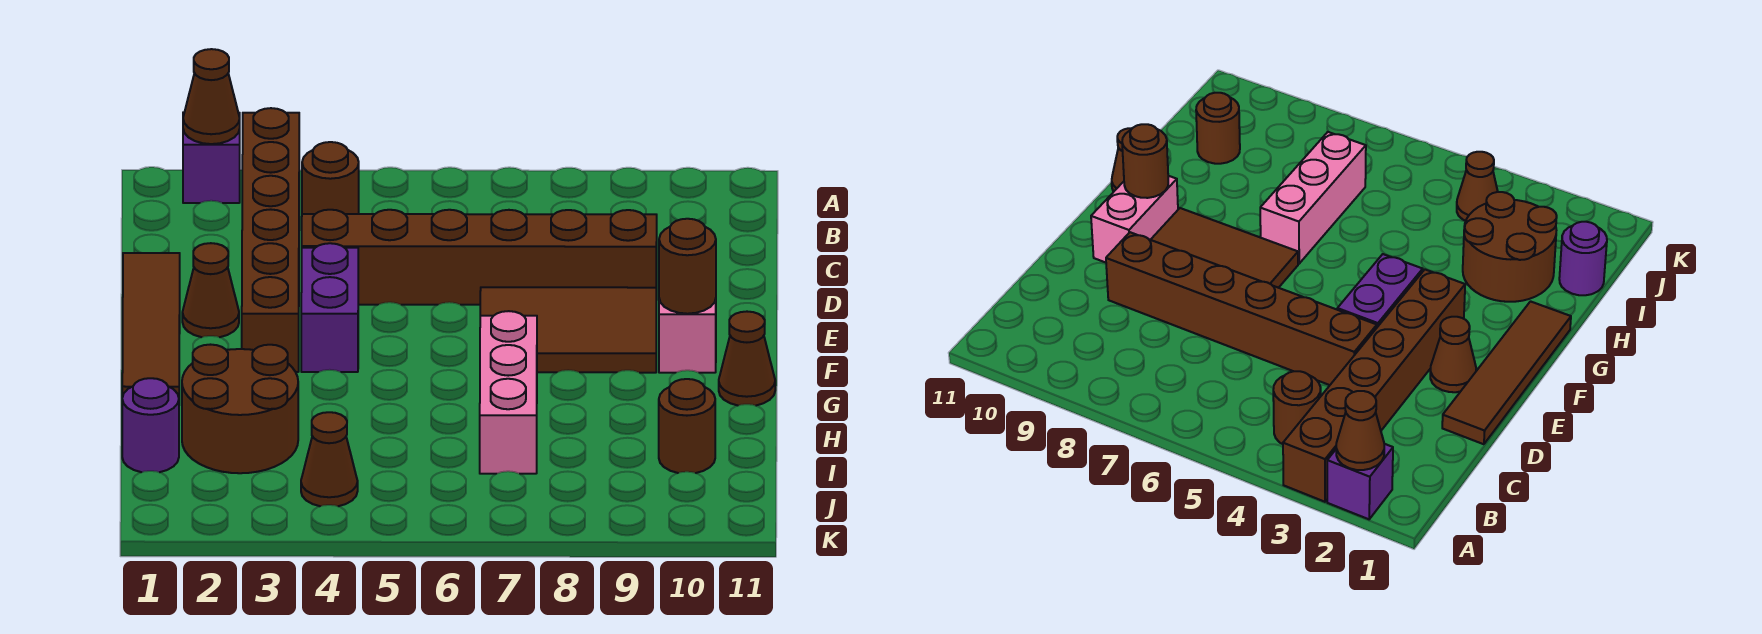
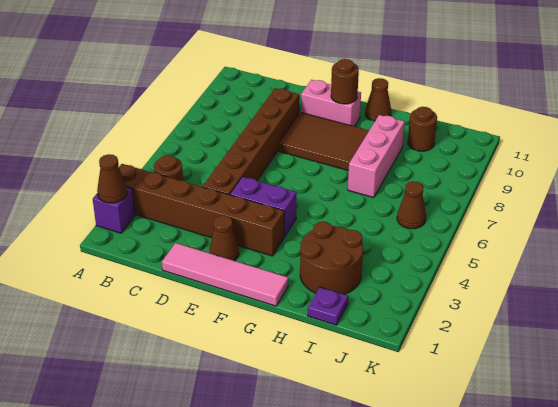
brown tile D1:G1 level 1 -> pink tile D1:G1 level 1
brown tile E7:F9 level 1 -> brown tile E8:G9 level 1
pink brick G7:I7 level 1 -> pink brick H7:H9 level 1
purple round brick I1 level 1 -> purple plate I1 level 1
brown cone J4 level 1 -> brown cone J6 level 1

